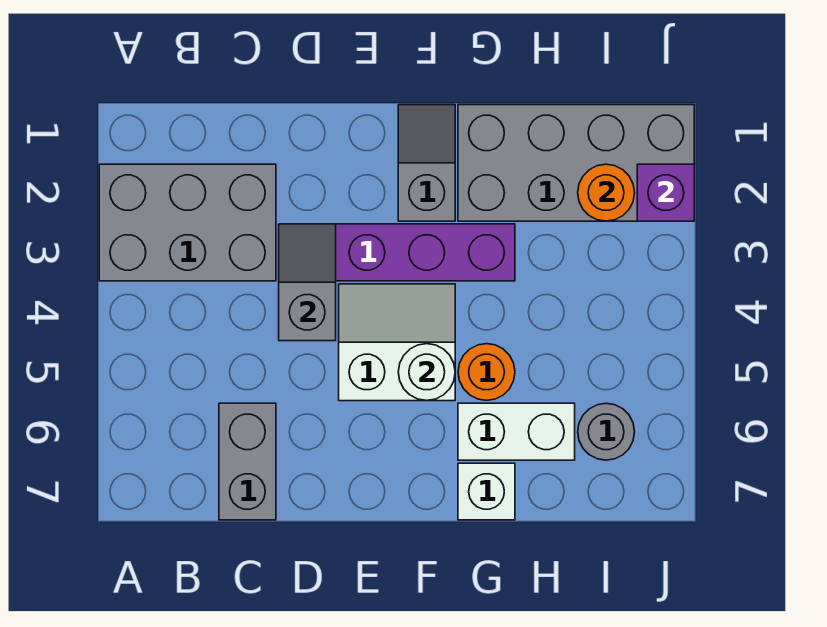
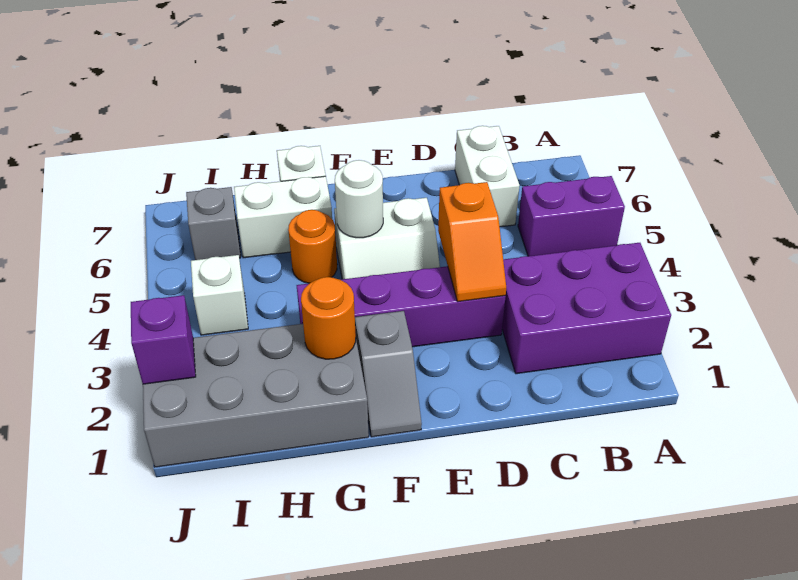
grey brick A2:C3 level 1 -> purple brick A2:C3 level 1
none -> purple brick A5:B5 level 1
grey brick C6:C7 level 1 -> white brick C6:C7 level 1
grey slope D3:D4 level 2 top 4 -> orange slope D3:D4 level 2 top 4
orange round brick I2 level 2 -> orange round brick G2 level 2
none -> white brick I4 level 1
grey round brick I6 level 1 -> grey brick I6 level 1

